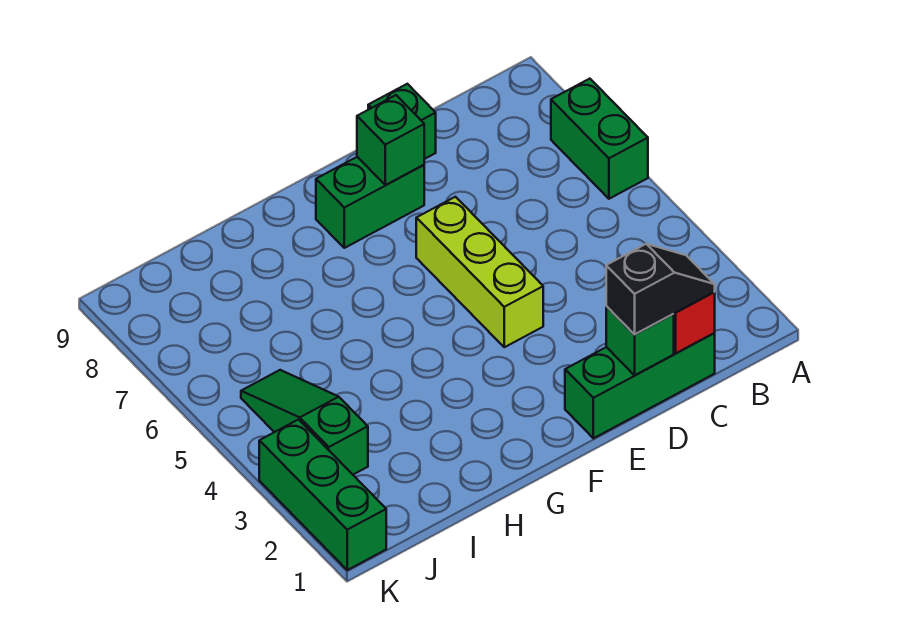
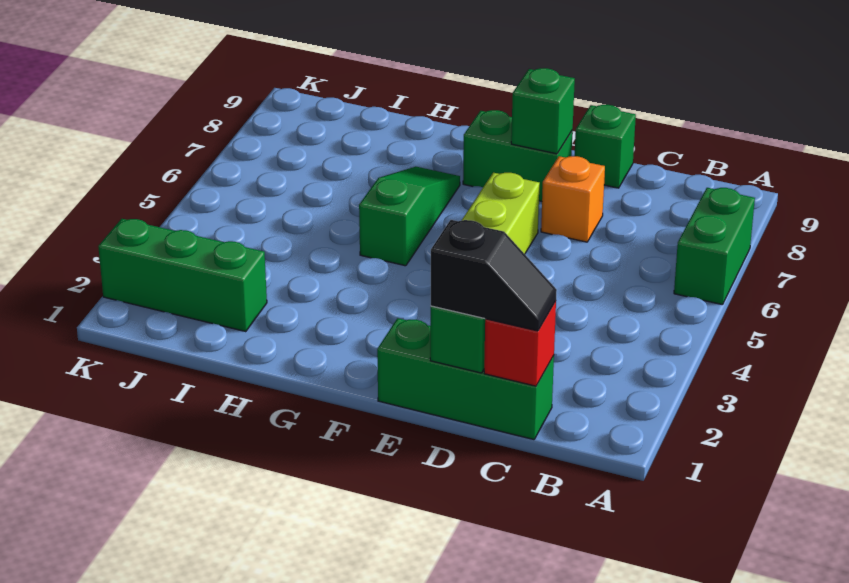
none -> orange brick D7 level 1
green slope J3:J5 level 1 top 3 -> green slope G5:G7 level 1 top 5
green brick K1:K3 level 1 -> green brick I2:K2 level 1

